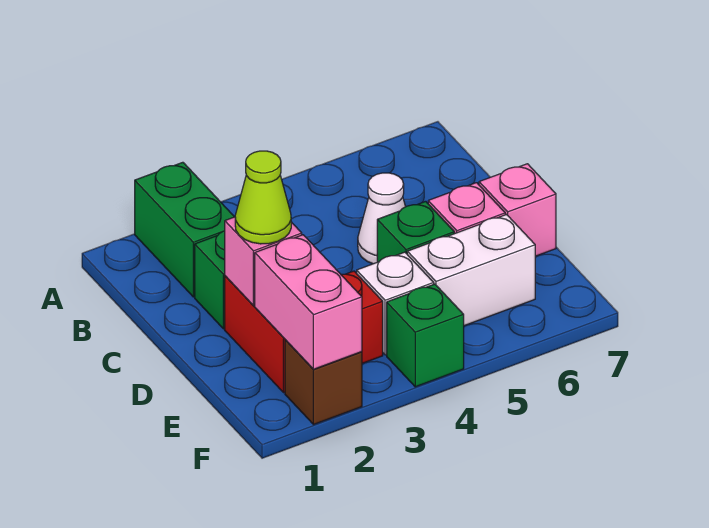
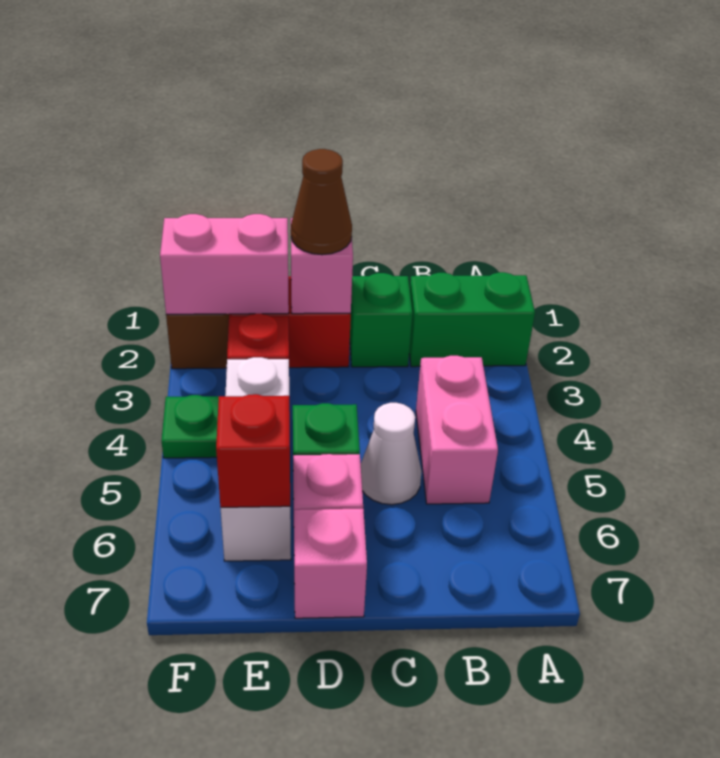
none -> pink brick B4:B5 level 1
lime cone D2 level 3 -> brown cone D2 level 3
none -> red brick E6 level 2
green brick F4 level 1 -> green plate F4 level 1

